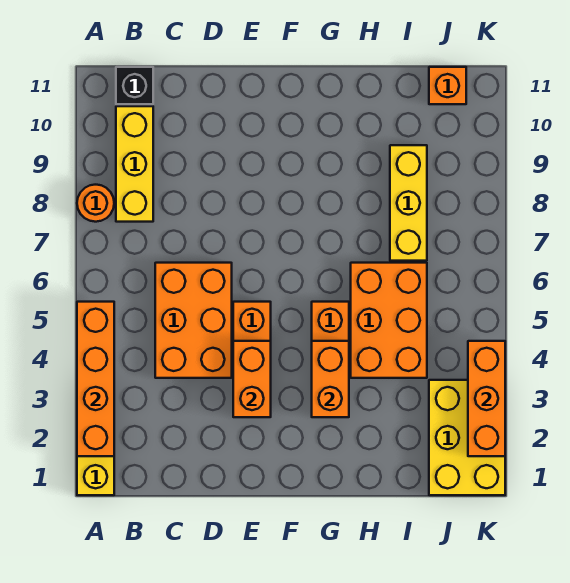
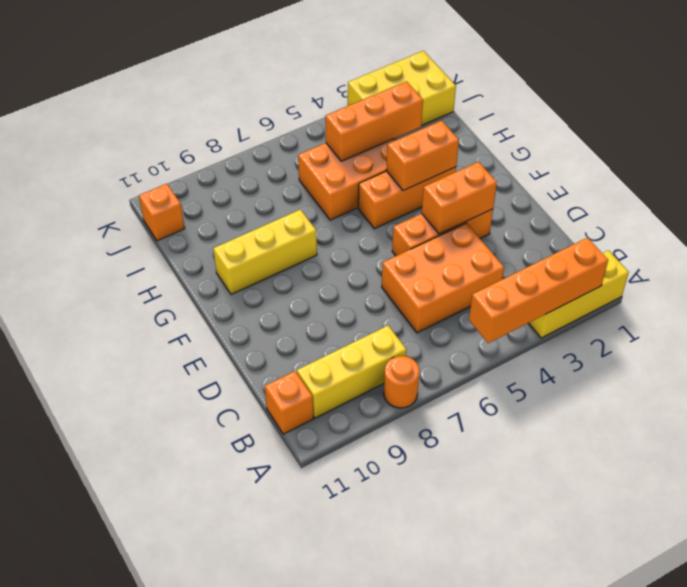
black brick B11 level 1 -> orange brick B11 level 1
yellow brick I7:I9 level 1 -> yellow brick G8:G10 level 1
orange brick K2:K4 level 2 -> orange brick I3:I5 level 2

